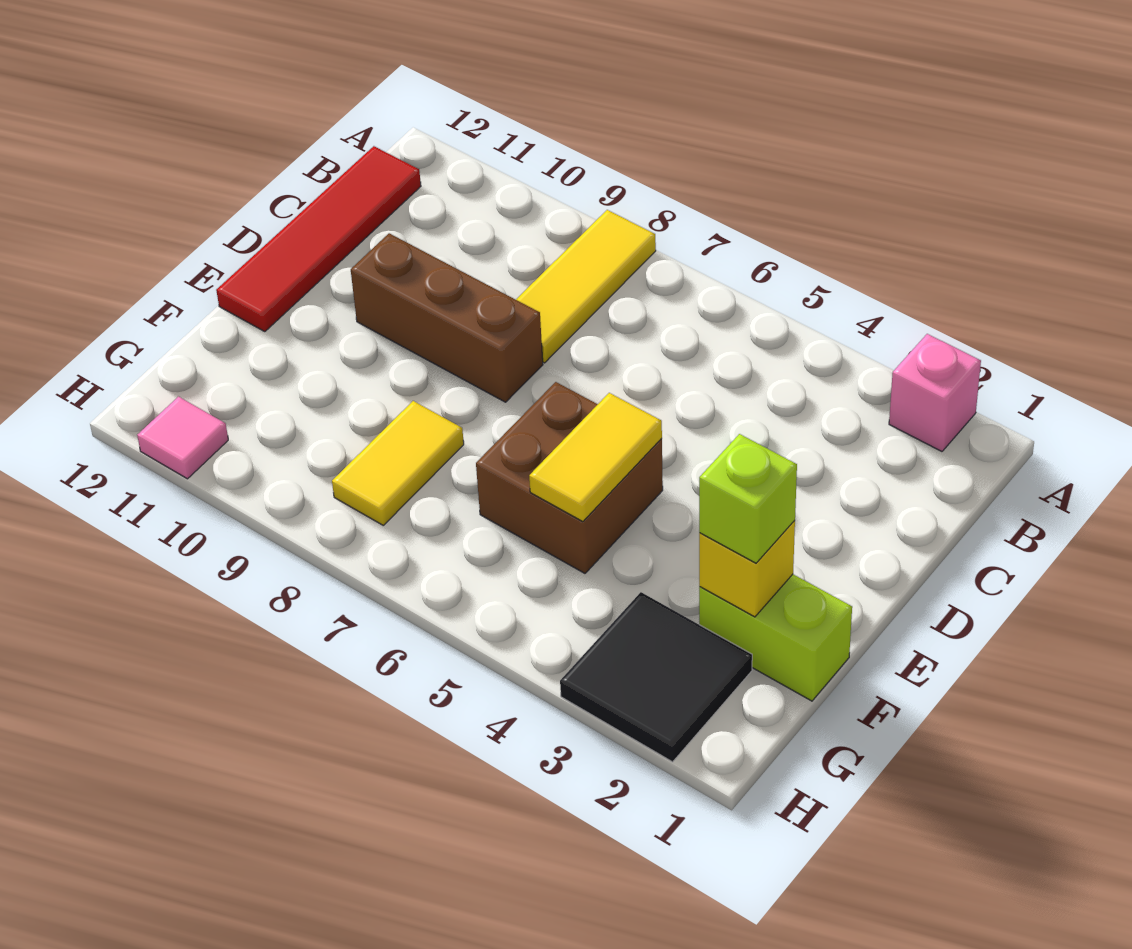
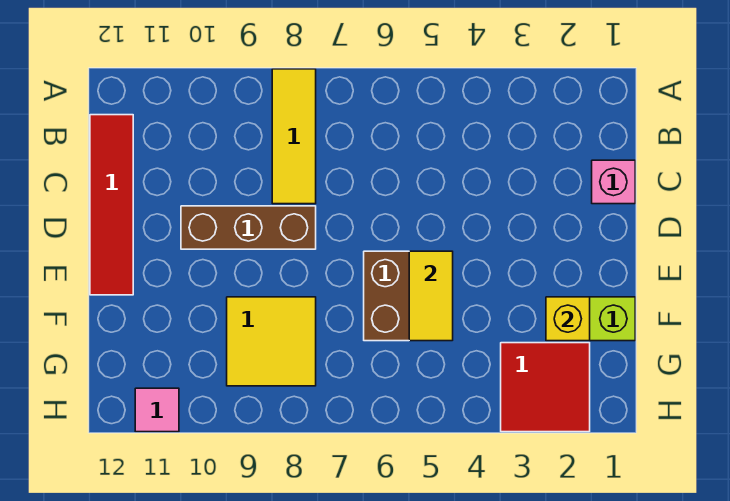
pink brick A2 level 1 -> pink brick C1 level 1
lime brick F2 level 3 -> none
yellow tile F8:G8 level 1 -> yellow tile F8:G9 level 1
black tile G2:H3 level 1 -> red tile G2:H3 level 1

